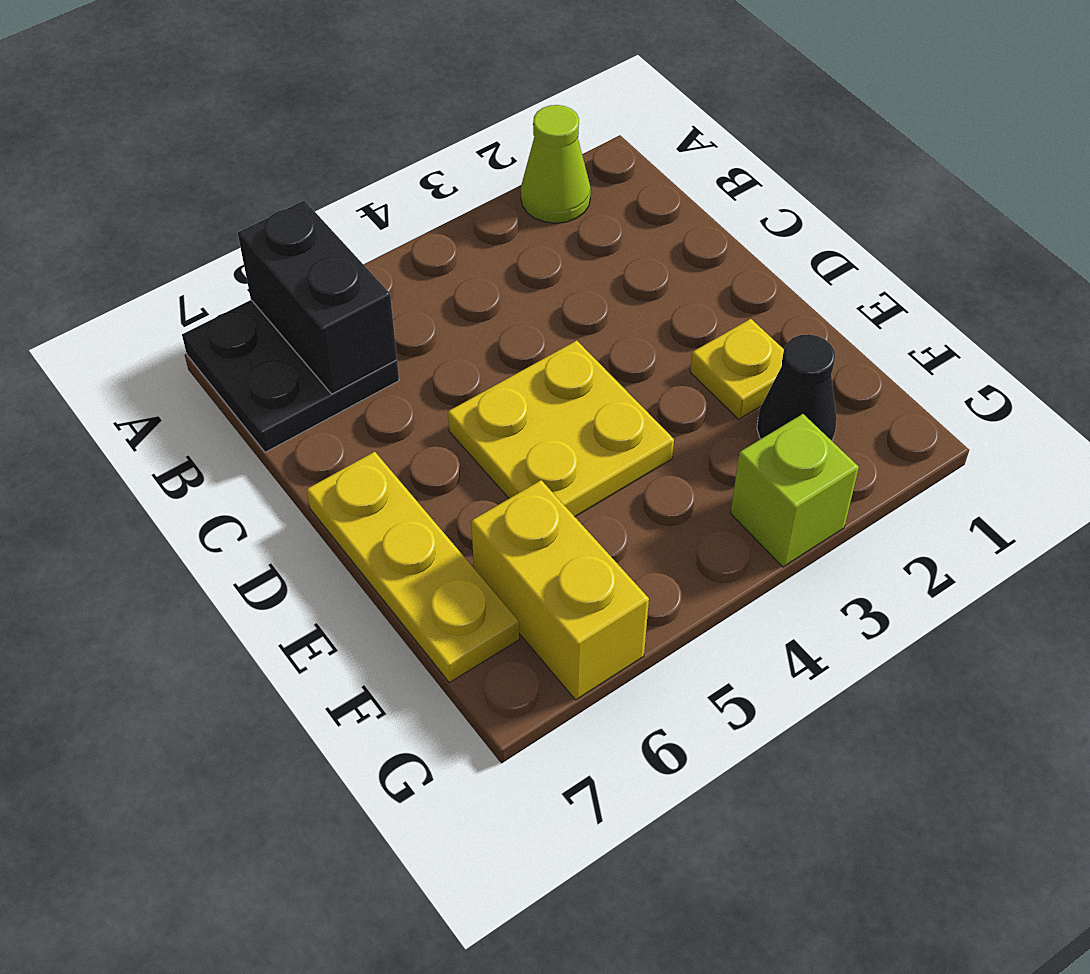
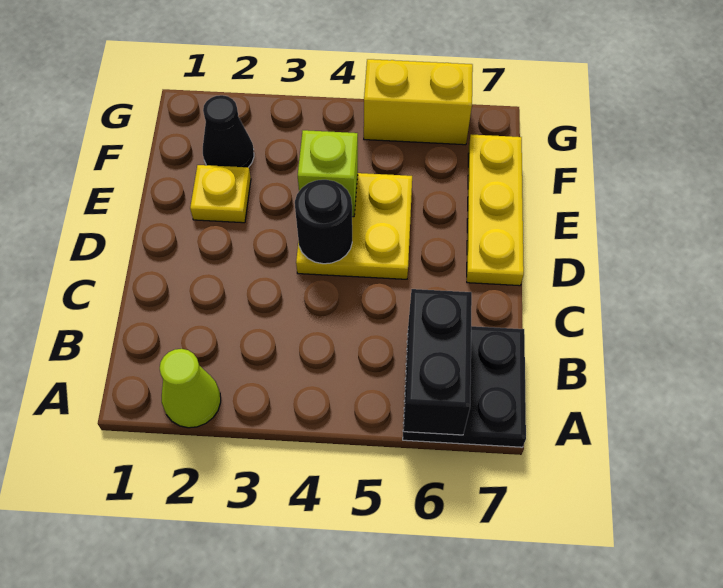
none -> black round brick D4 level 2
yellow brick F6:G6 level 1 -> yellow brick G5:G6 level 1
lime brick G3 level 1 -> lime brick E4 level 2

